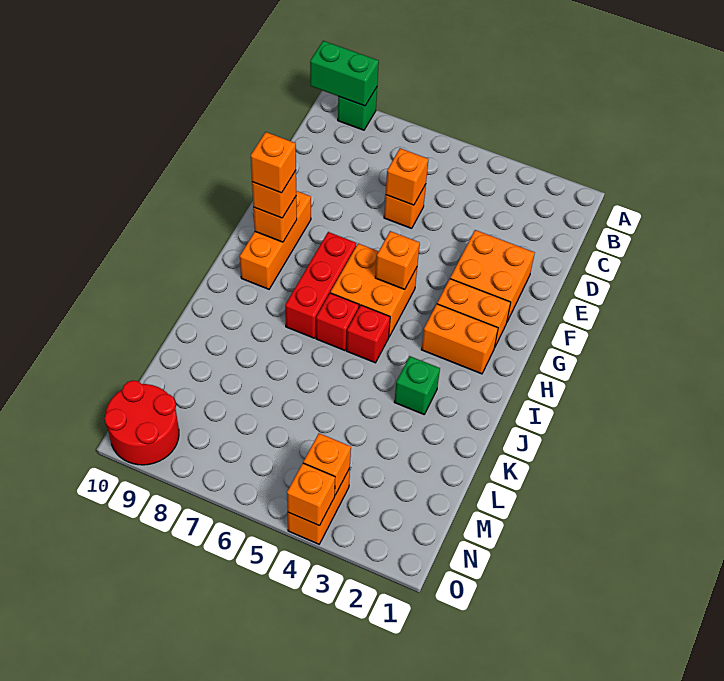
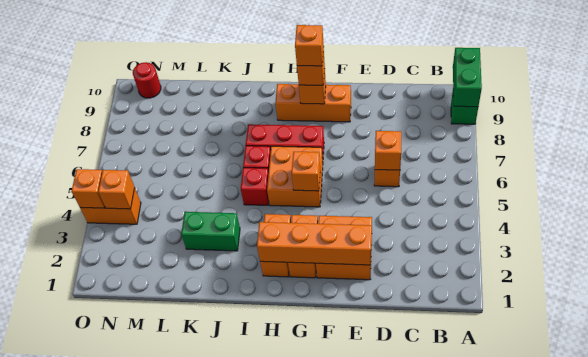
none -> orange brick E2:H2 level 2
green brick J3 level 1 -> green brick J3:K3 level 1
red round brick N9:O10 level 1 -> red round brick N10 level 1

